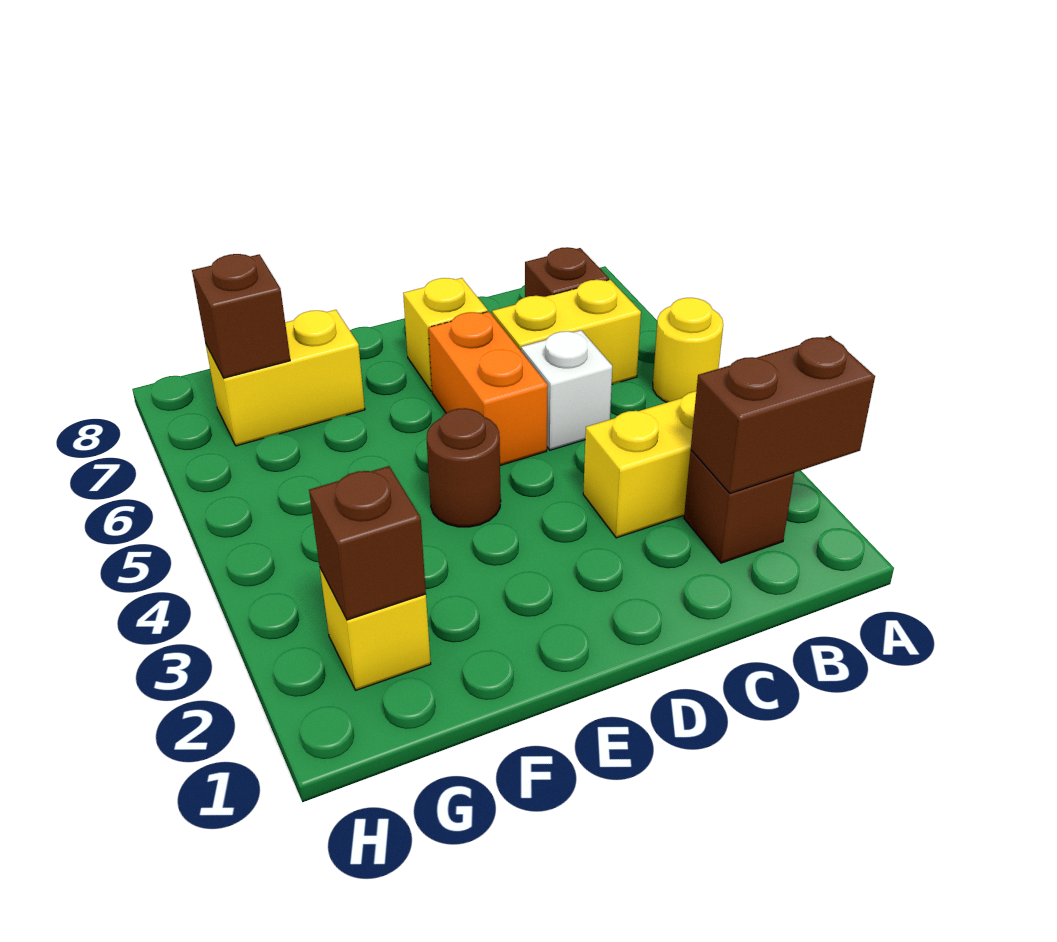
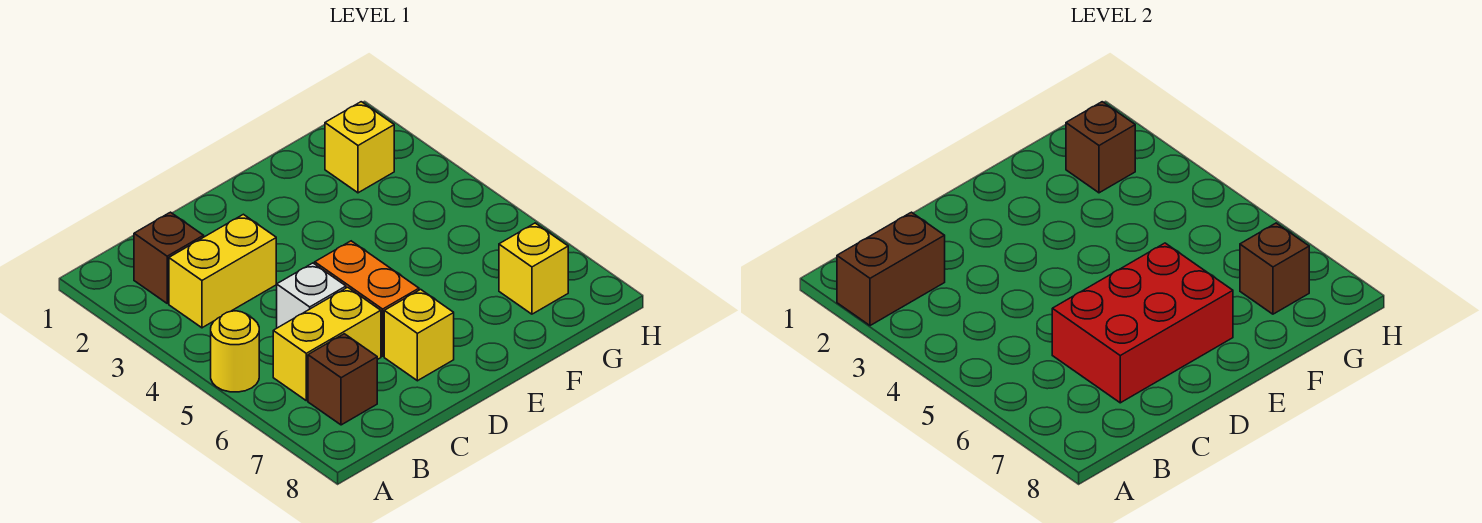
none -> red brick C6:E7 level 2
brown round brick E4 level 1 -> none
yellow brick F7:G7 level 1 -> yellow brick G7 level 1

